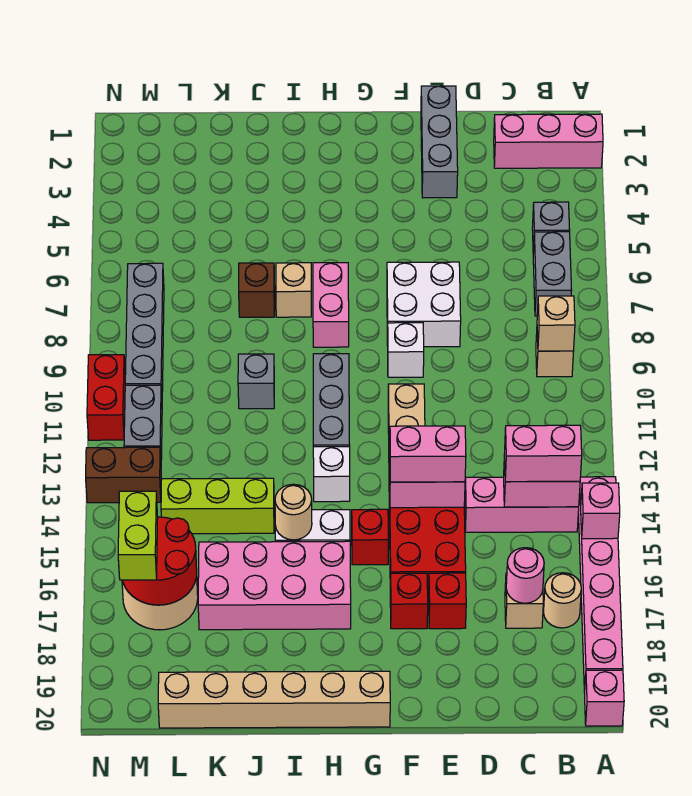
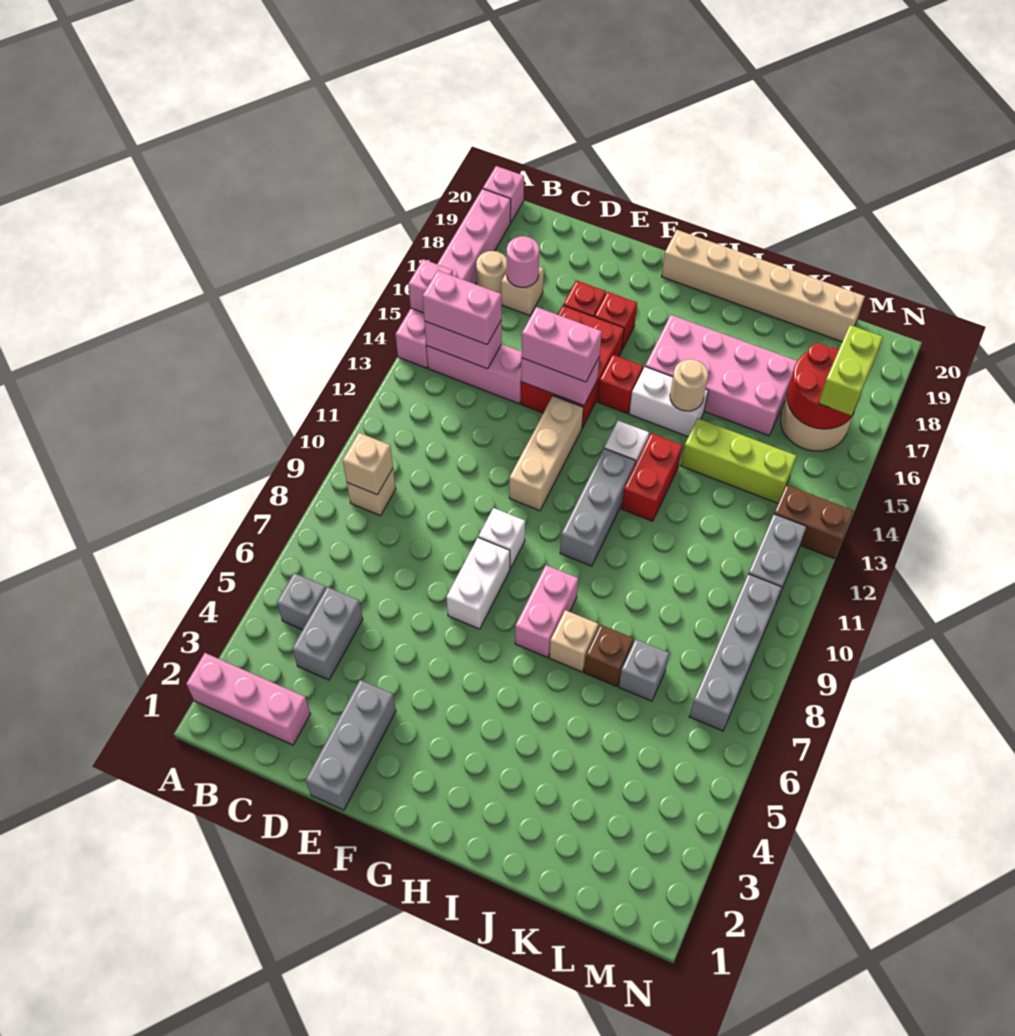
grey brick B6:B7 level 1 -> grey brick C4:C5 level 1
white brick E7:F8 level 1 -> white brick F7:F8 level 1
grey brick J10 level 1 -> grey brick K7 level 1
red brick N10:N11 level 1 -> red brick I12:I13 level 1

